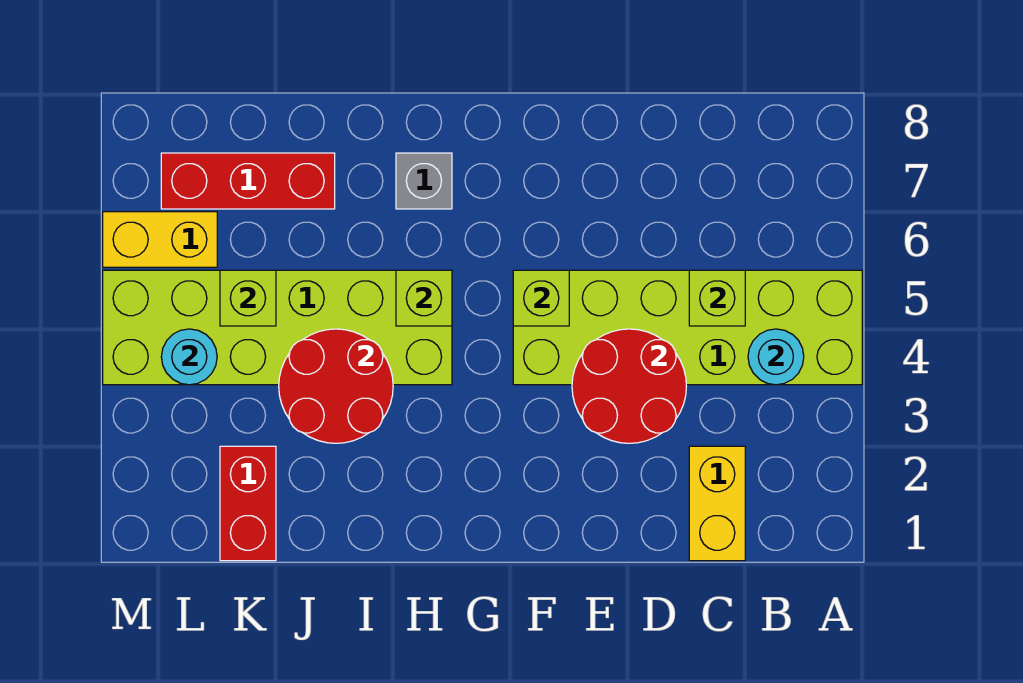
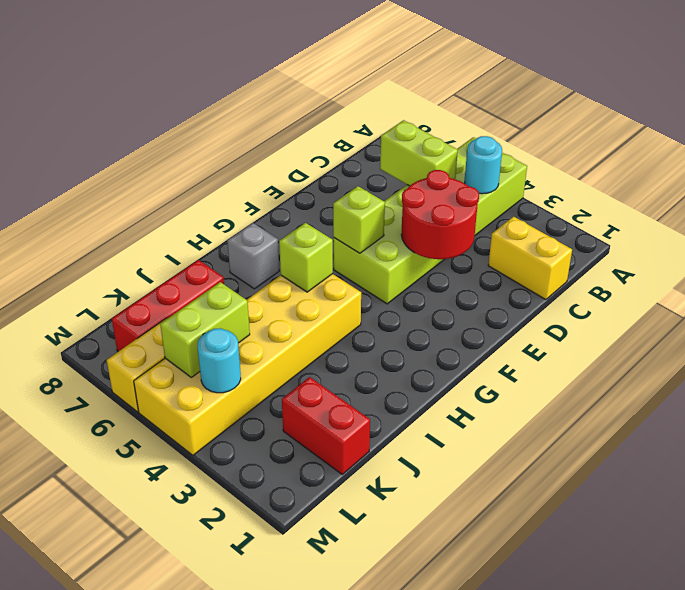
lime brick C5 level 2 -> lime brick C5:C6 level 2
lime brick H4:M5 level 1 -> yellow brick H4:M5 level 1
red round brick I3:J4 level 2 -> none
lime brick K5 level 2 -> lime brick K5:L5 level 2

